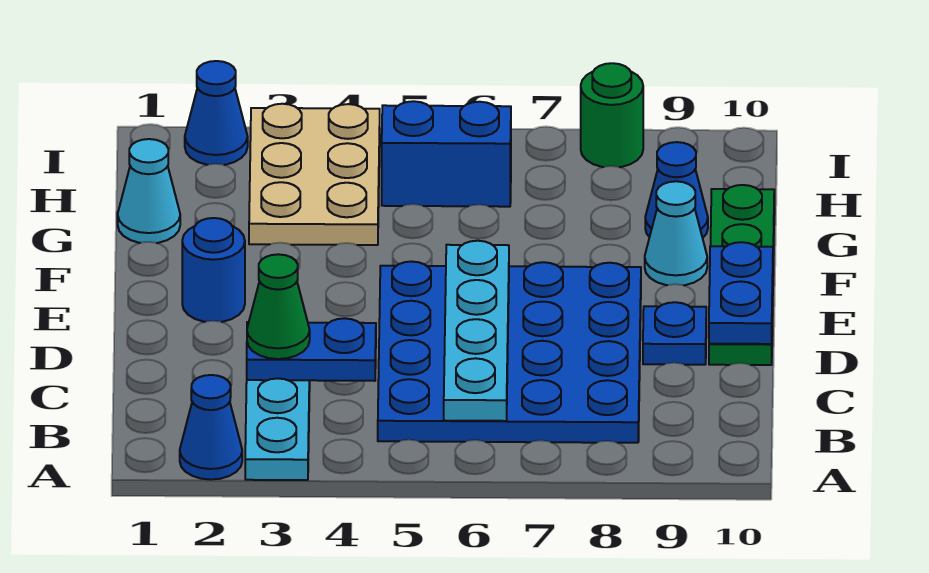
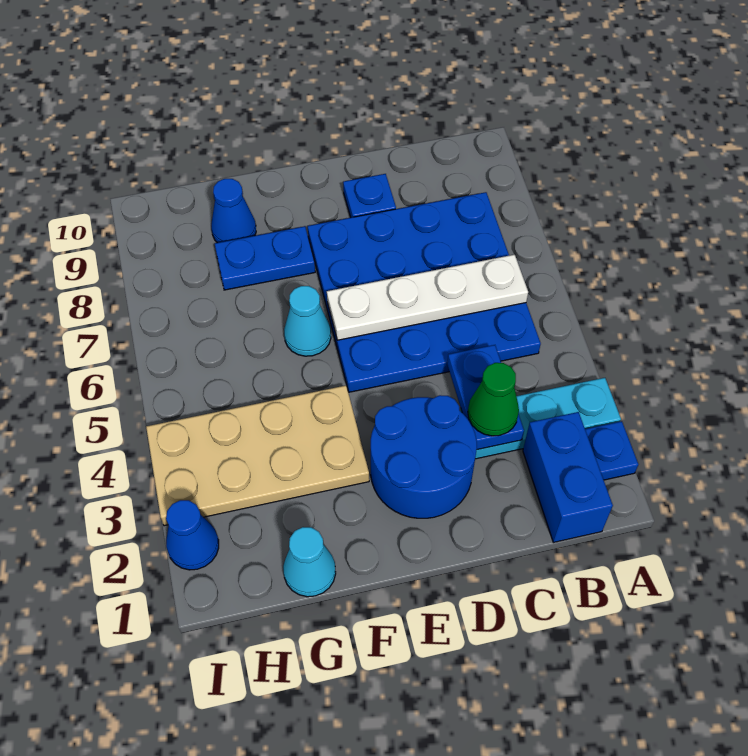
blue cone A2 level 1 -> blue plate A2 level 1
cyan plate B6:E6 level 2 -> white plate B6:E6 level 2
green plate D10:G10 level 1 -> none
blue plate D10:E10 level 2 -> blue plate F8:G8 level 1
blue round brick E2 level 1 -> blue round brick D2:E3 level 1
cyan cone F9 level 1 -> cyan cone F6 level 1
tan plate G3:I4 level 1 -> tan plate F3:I4 level 1
blue brick H5:H6 level 1 -> blue brick B1:B2 level 1
green round brick I8 level 1 -> none

